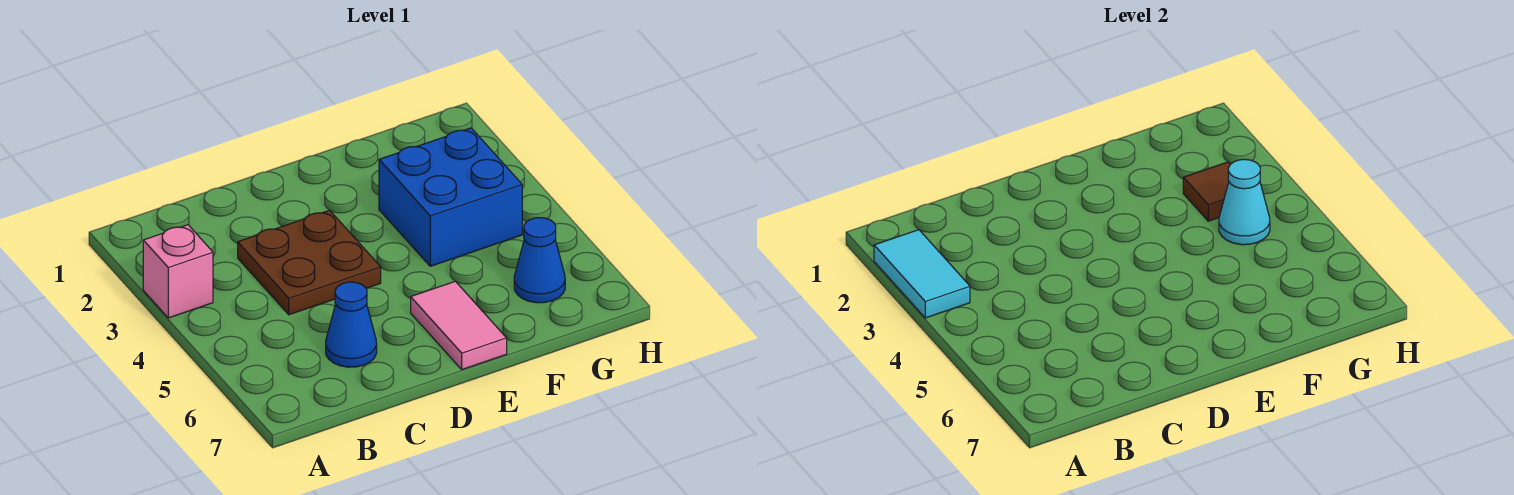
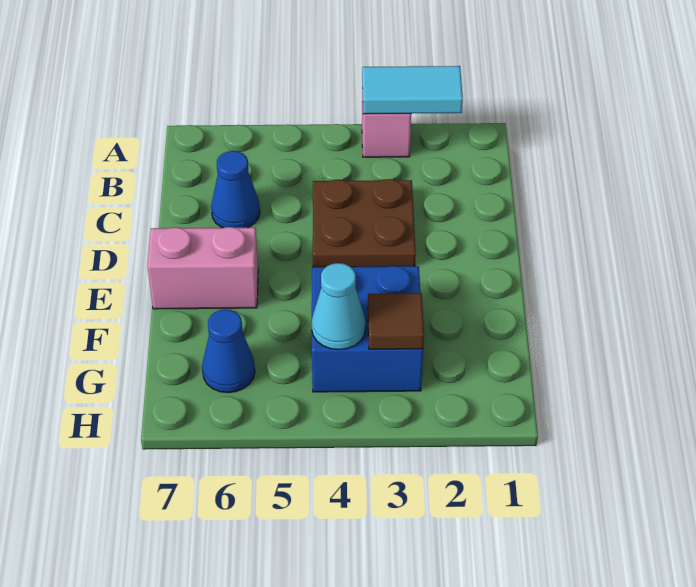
pink tile E6:E7 level 1 -> pink brick E6:E7 level 1

